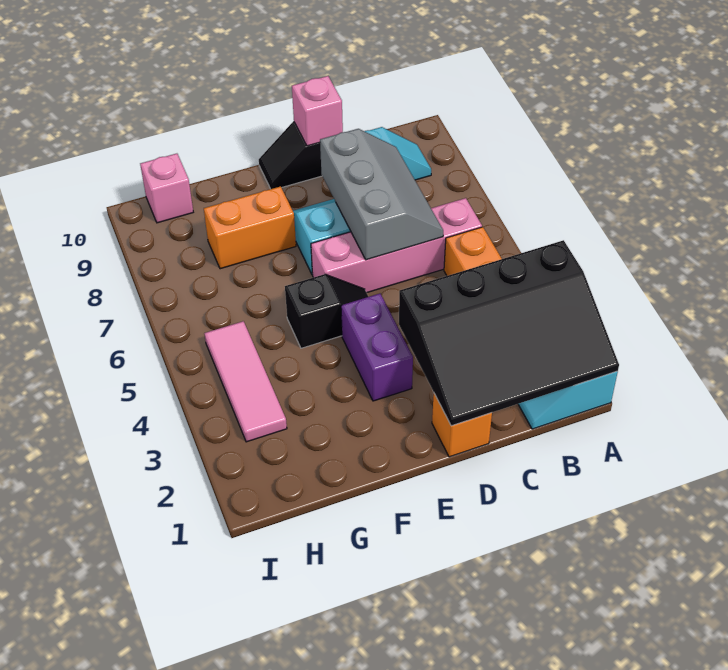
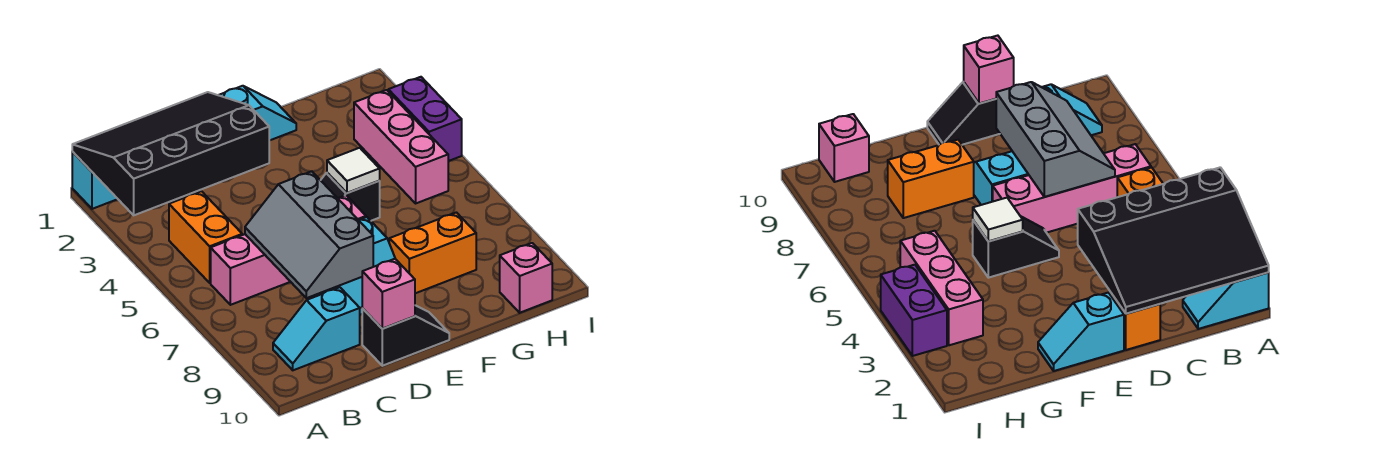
none -> cyan slope E1:F1 level 1 top E
purple brick E3:E4 level 1 -> purple brick I3:I4 level 1
none -> white tile F5 level 2
pink tile H3:H5 level 1 -> pink brick H3:H5 level 1

